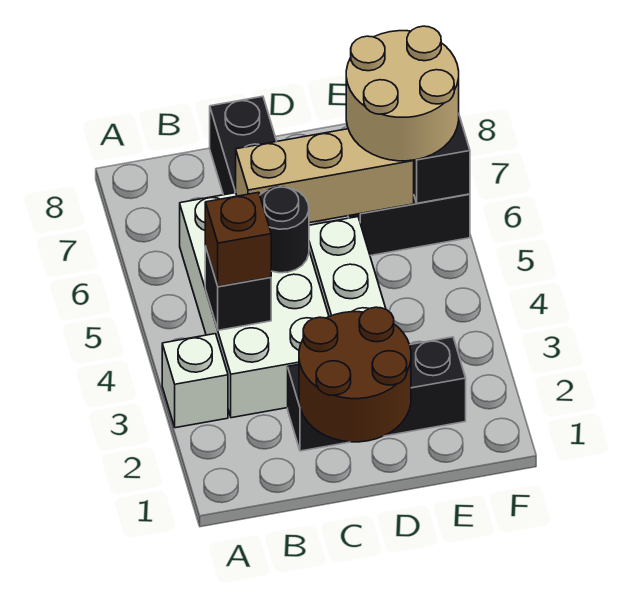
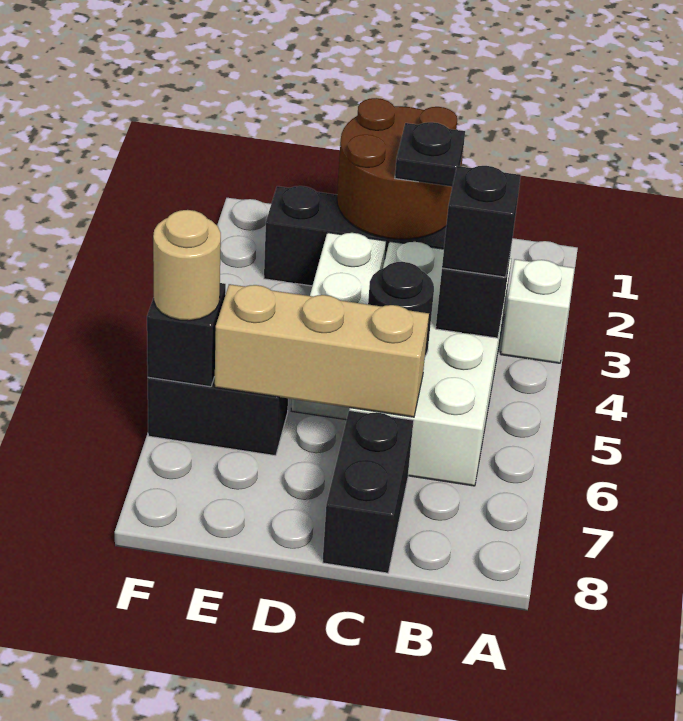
brown brick B4 level 3 -> black brick B4 level 3
none -> black plate C2 level 3
tan round brick E6:F7 level 3 -> tan round brick F6 level 3

